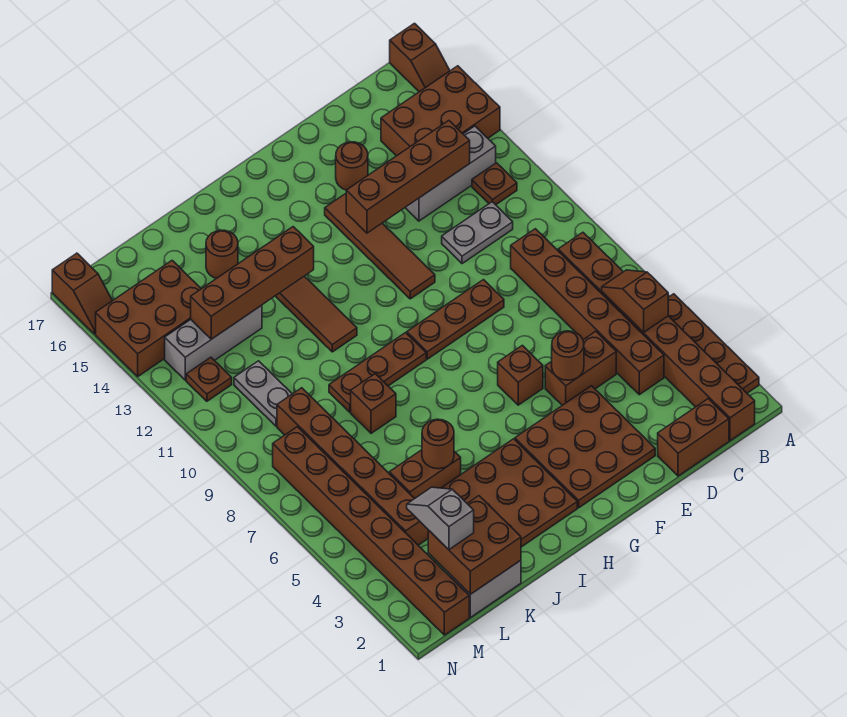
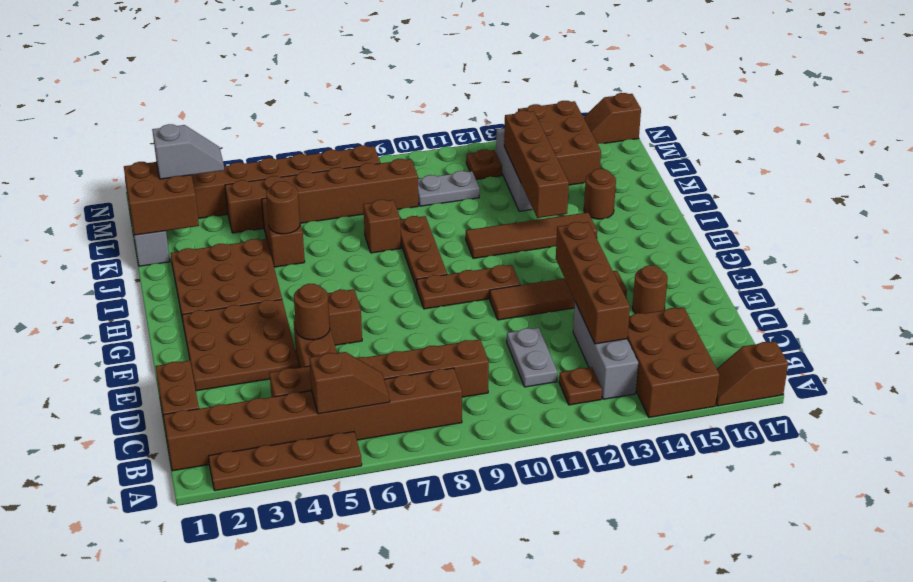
brown plate E9:G9 level 1 -> brown plate G9:G11 level 1

